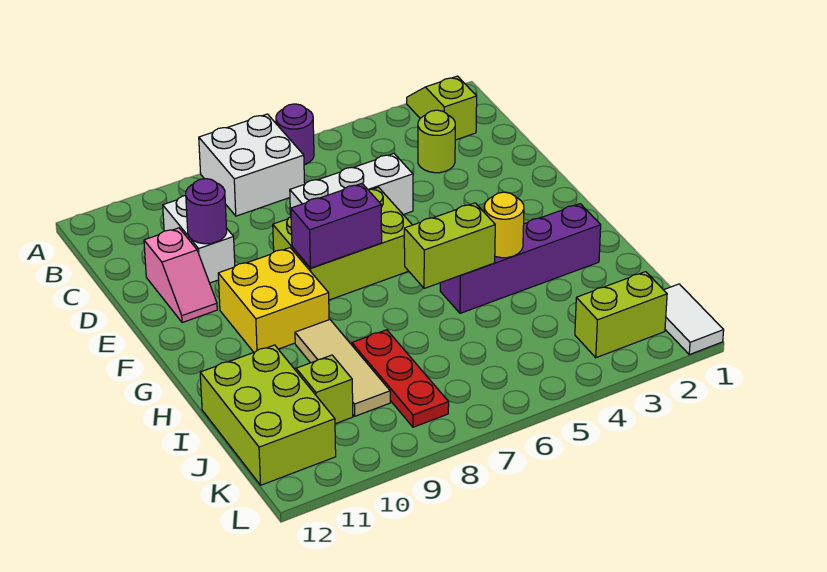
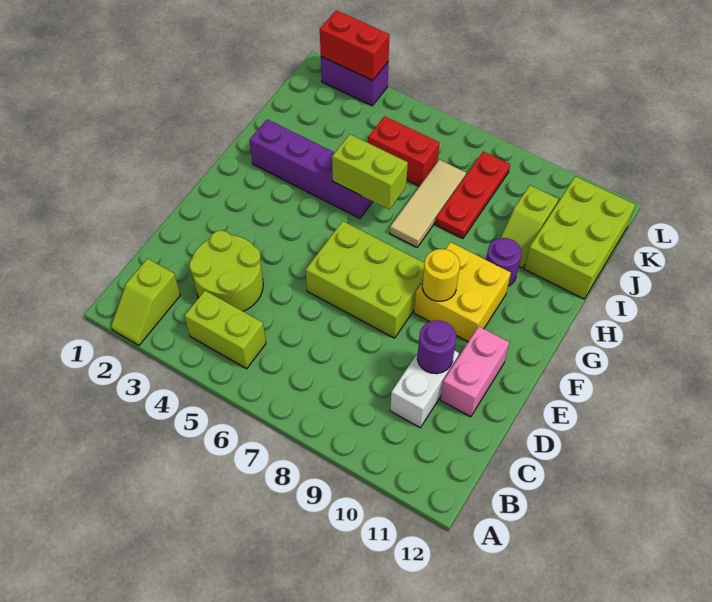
purple round brick A6 level 1 -> purple round brick H10 level 1
white brick A7:B8 level 1 -> none
lime round brick C3 level 1 -> lime round brick C3:D4 level 1
white brick D5:D7 level 1 -> none
pink slope D11:E11 level 1 top D -> pink brick D11:E11 level 1
purple brick F7:F8 level 2 -> purple brick L2:L3 level 1
yellow round brick H4 level 2 -> yellow round brick F9 level 2
tan tile H9:J9 level 1 -> tan tile H7:J7 level 1
none -> red brick J5:J6 level 1
white tile K1:L1 level 1 -> none
lime brick K2:K3 level 1 -> lime brick B4:B5 level 1
none -> red brick L2:L3 level 2

